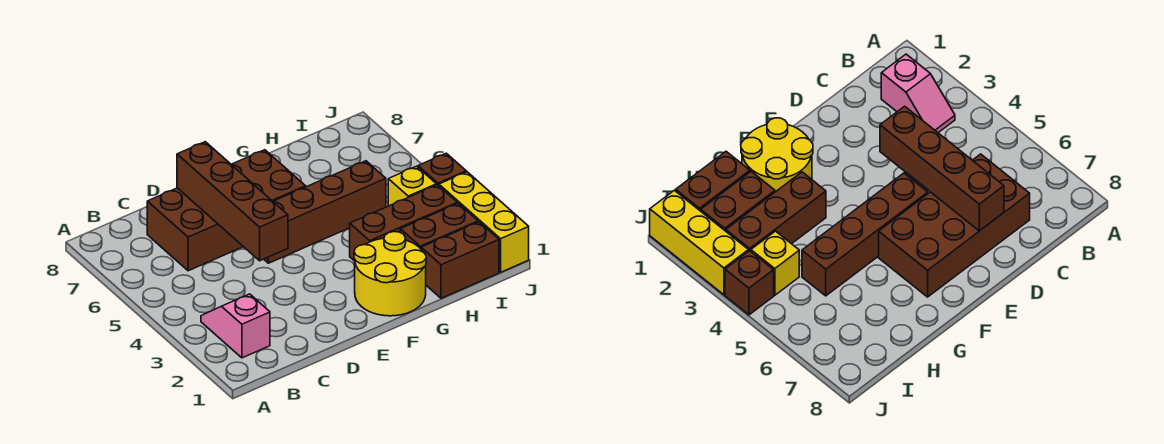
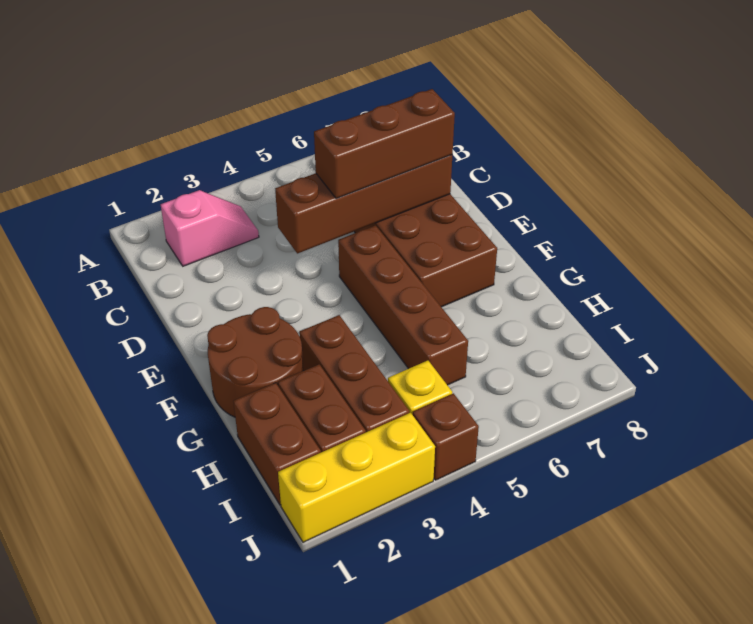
none -> brown brick D5:D7 level 3
yellow round brick F1:G2 level 1 -> brown round brick F1:G2 level 1

